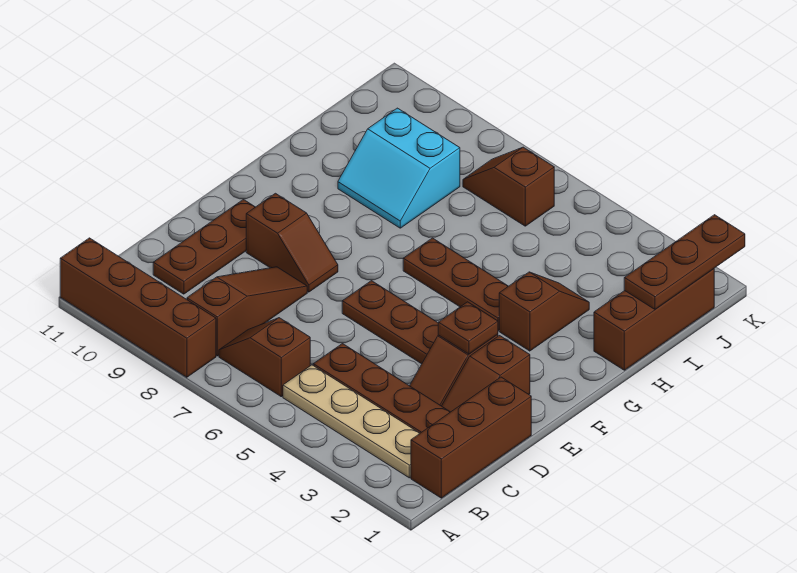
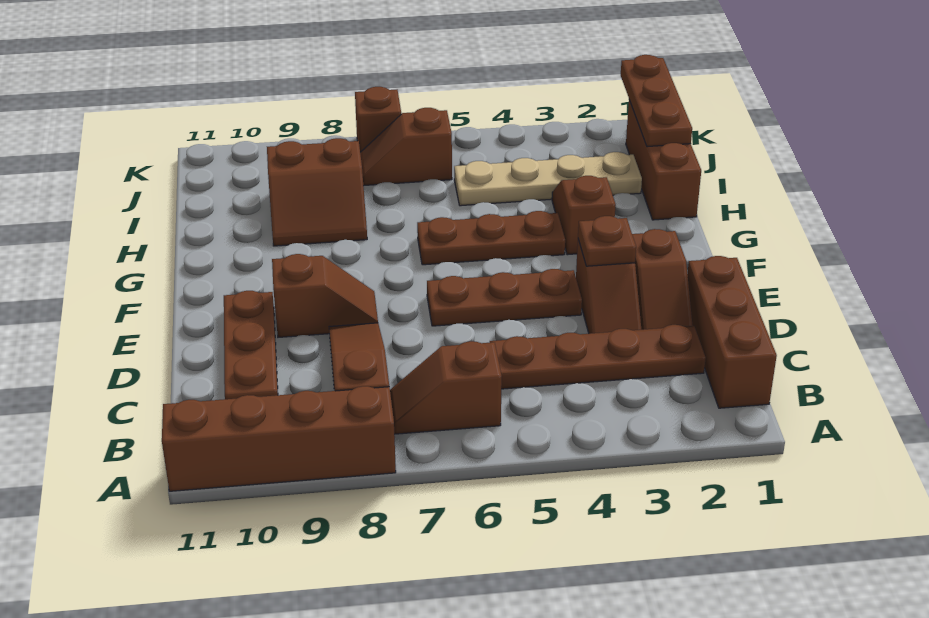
tan plate B2:B5 level 1 -> tan plate I2:I5 level 1
cyan slope H8:I9 level 1 top I -> brown slope H8:I9 level 1 top I
none -> brown brick K7 level 1

